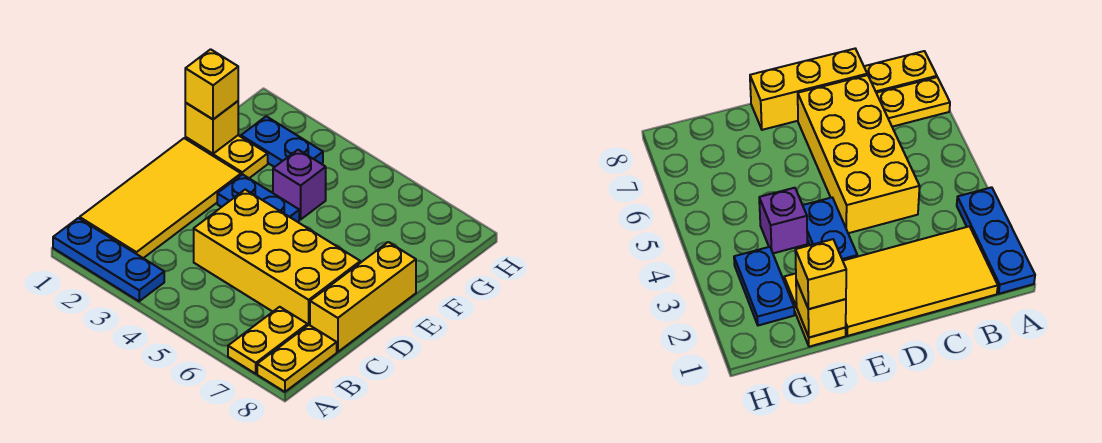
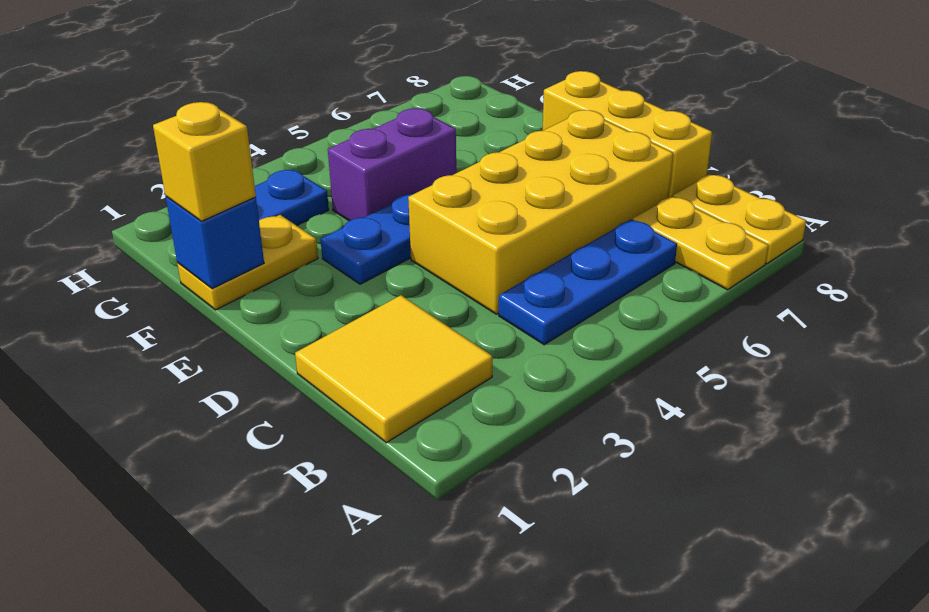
blue plate A1:A3 level 1 -> blue plate B4:B6 level 1
yellow tile B1:E2 level 1 -> yellow tile B1:C2 level 1
yellow brick F1 level 2 -> blue brick F1 level 2
purple brick F4 level 1 -> purple brick F4:F5 level 1

